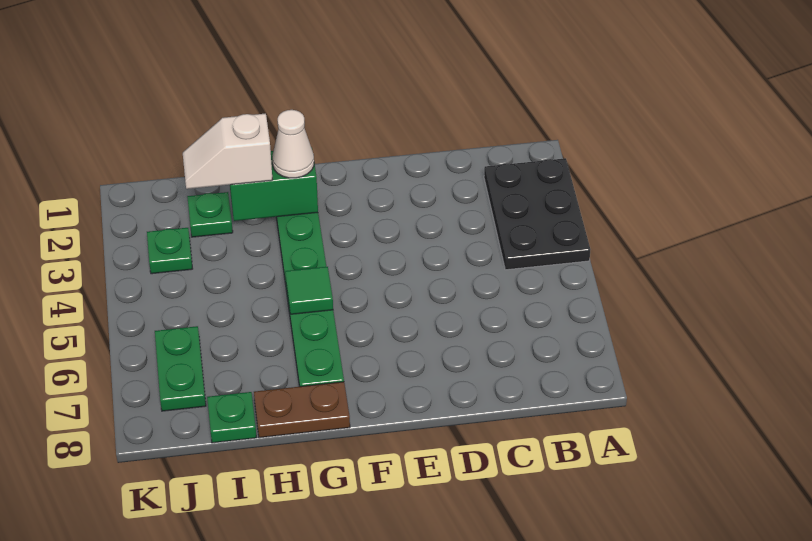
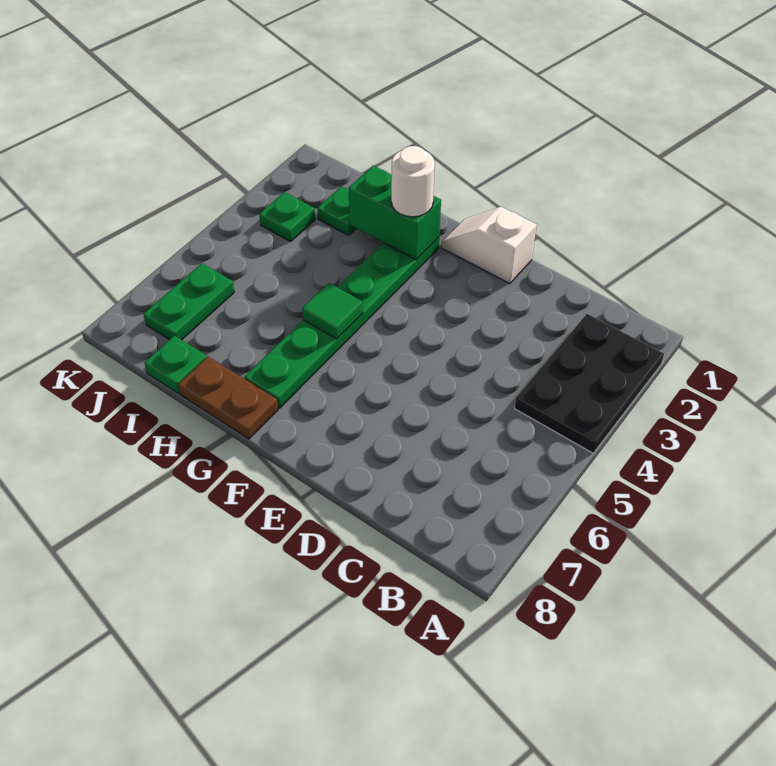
white cone G2 level 3 -> white round brick G2 level 3
white slope H2:I2 level 3 top H -> white slope E1:F1 level 1 top E

